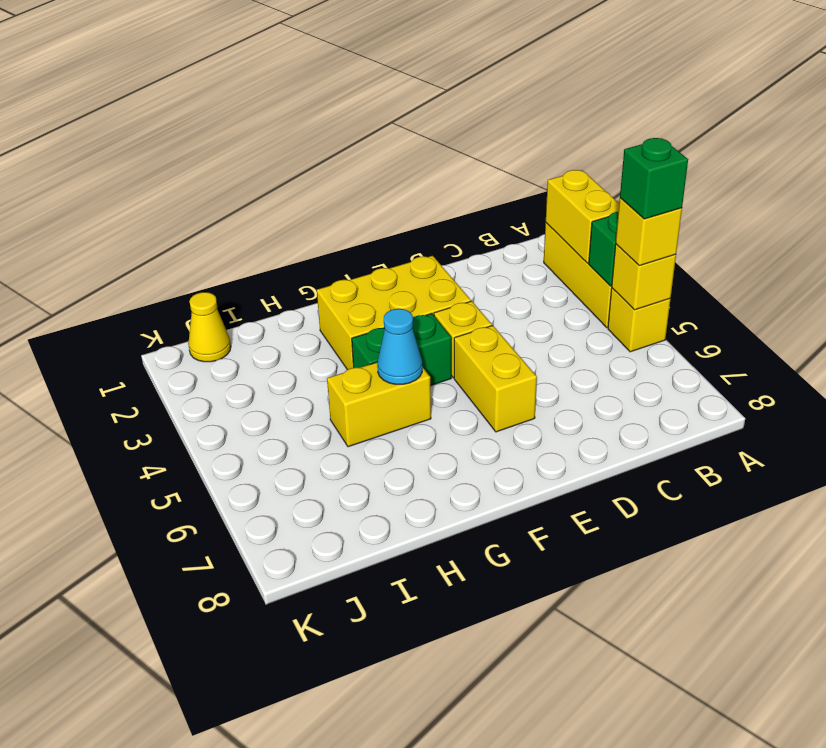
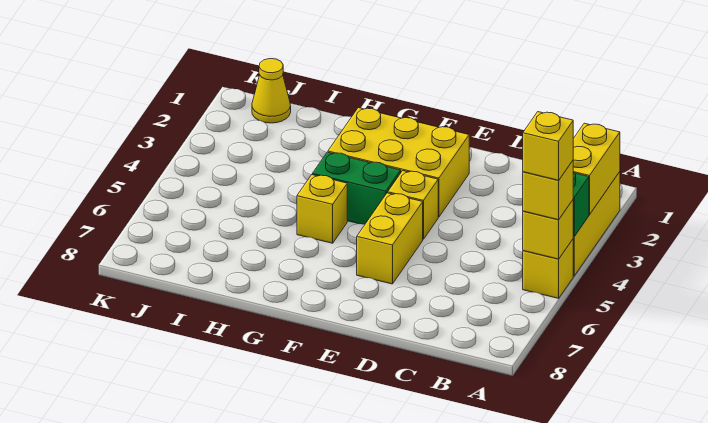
green brick A5 level 4 -> yellow brick A5 level 4
yellow brick G5:H5 level 1 -> yellow brick G5 level 1
cyan cone G5 level 2 -> none

